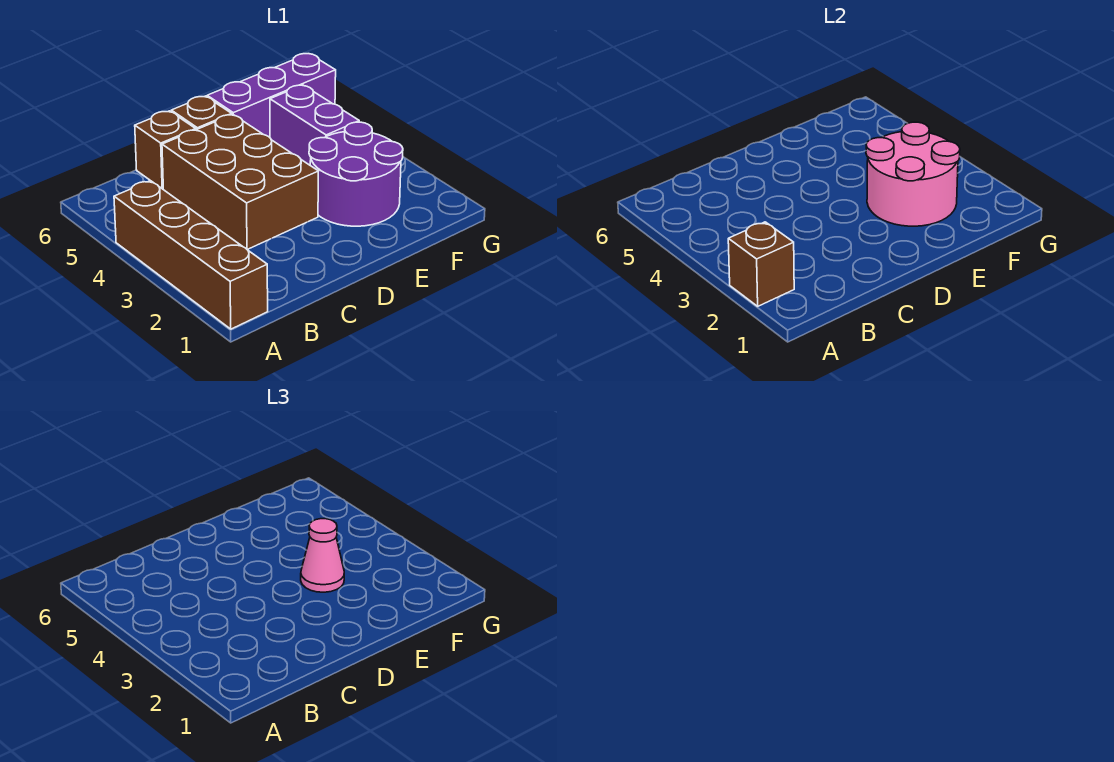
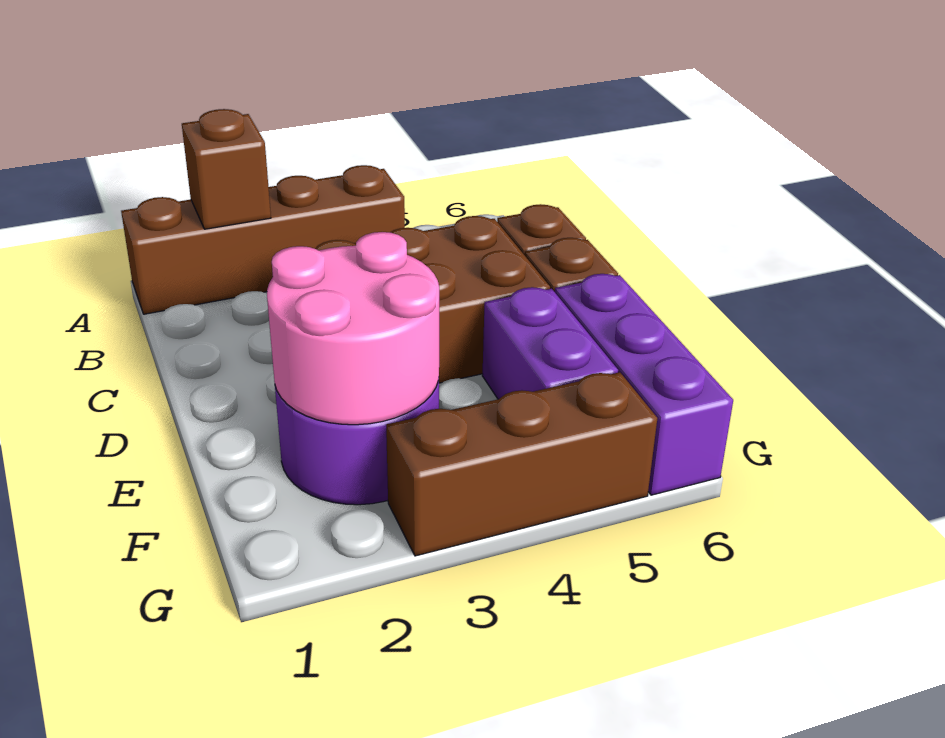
pink cone E3 level 3 -> none
purple brick F4:F5 level 1 -> purple brick E5:F5 level 1
none -> brown brick G3:G5 level 1

